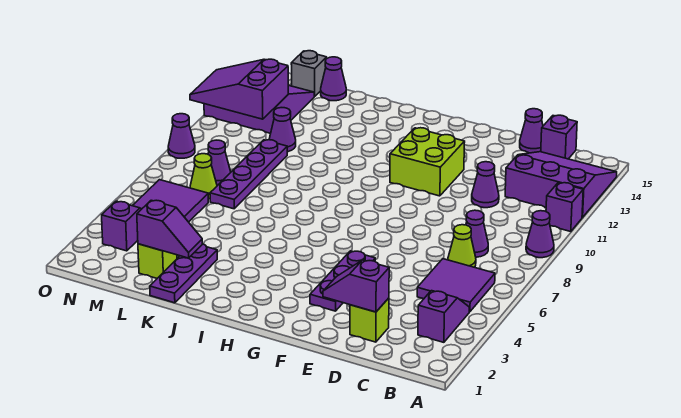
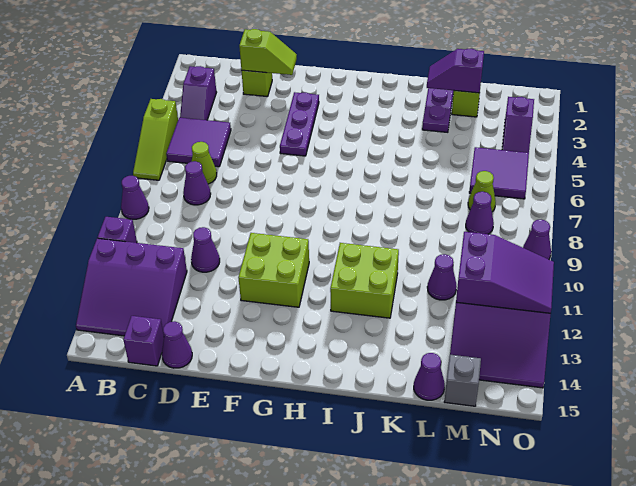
none -> lime slope A5:A7 level 1 top 5
purple slope D2:E2 level 2 top D -> lime slope D2:E2 level 2 top D
none -> lime brick I11:J12 level 1
purple plate L7:L10 level 1 -> none

